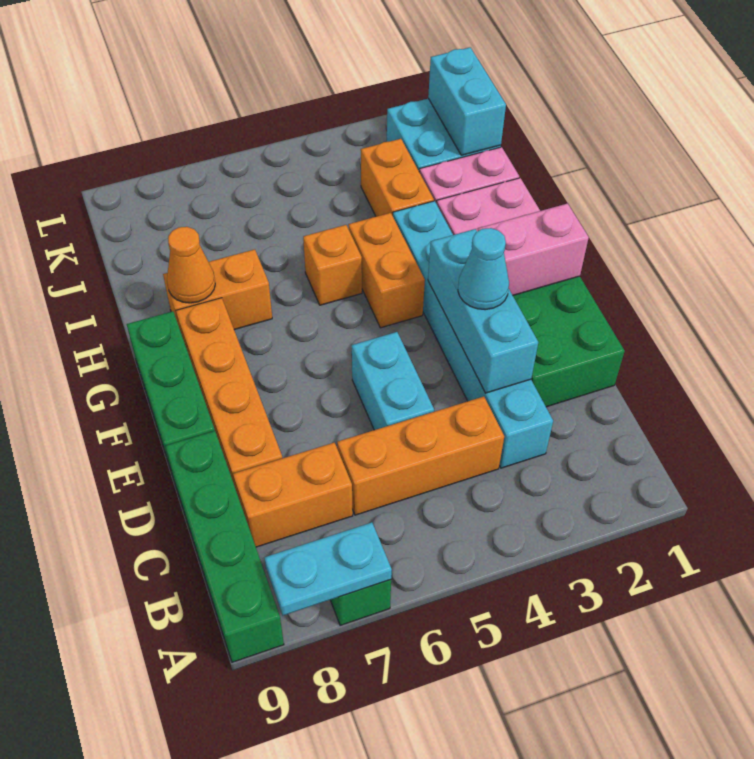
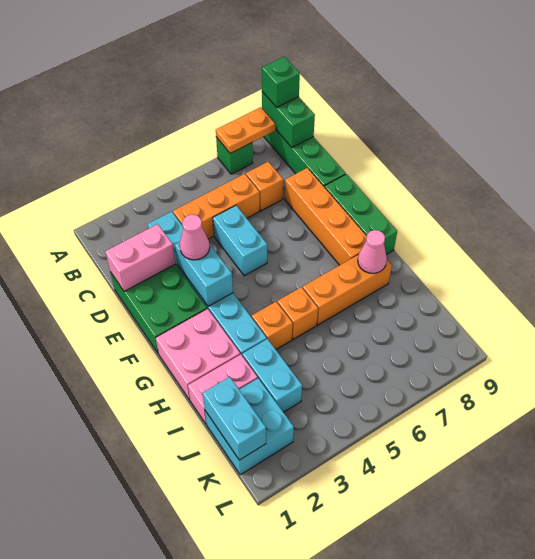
cyan plate A7:A8 level 2 -> orange plate A7:A8 level 2
none -> green brick A9:B9 level 2
none -> green brick A9 level 3
orange brick C7:C8 level 1 -> orange brick C7 level 1
cyan brick D3:F3 level 2 -> cyan brick E3:F3 level 2
cyan cone E3 level 3 -> pink cone E3 level 3
pink brick F1:F2 level 2 -> pink brick D1:D2 level 2
orange brick G4:H4 level 1 -> orange brick H4 level 1
orange brick H7:H8 level 1 -> orange brick H6:H8 level 1
orange cone H8 level 2 -> pink cone H8 level 2
orange brick I3:J3 level 1 -> cyan brick I3:J3 level 1

